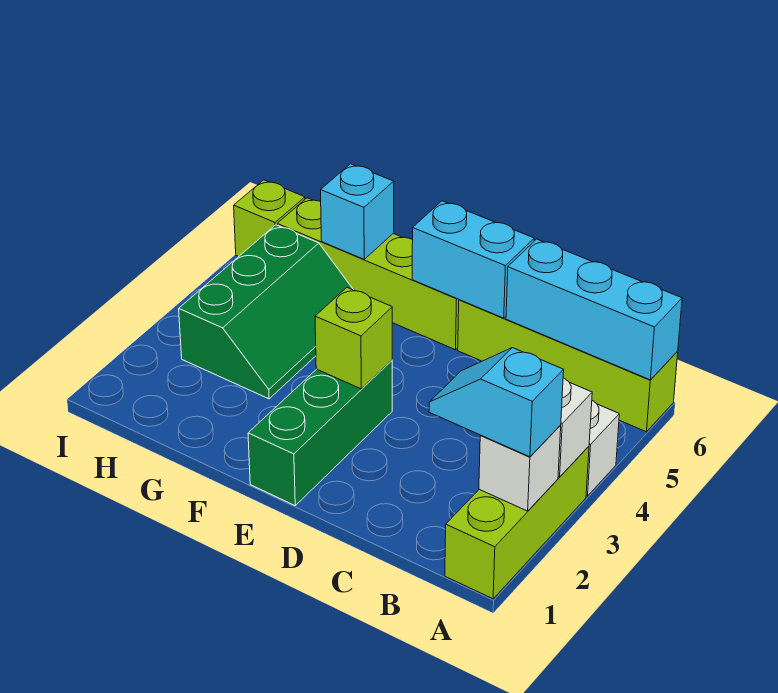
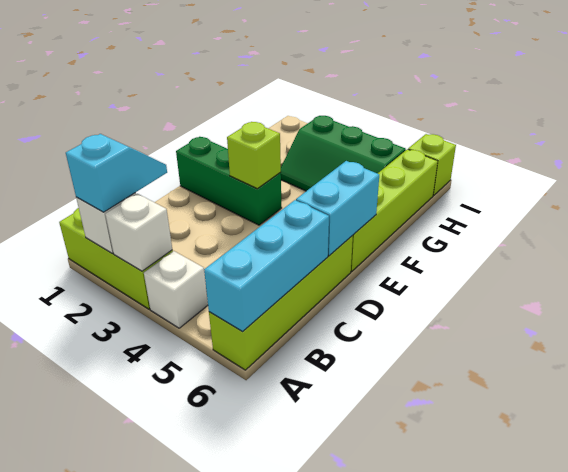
cyan brick G6 level 2 -> none

